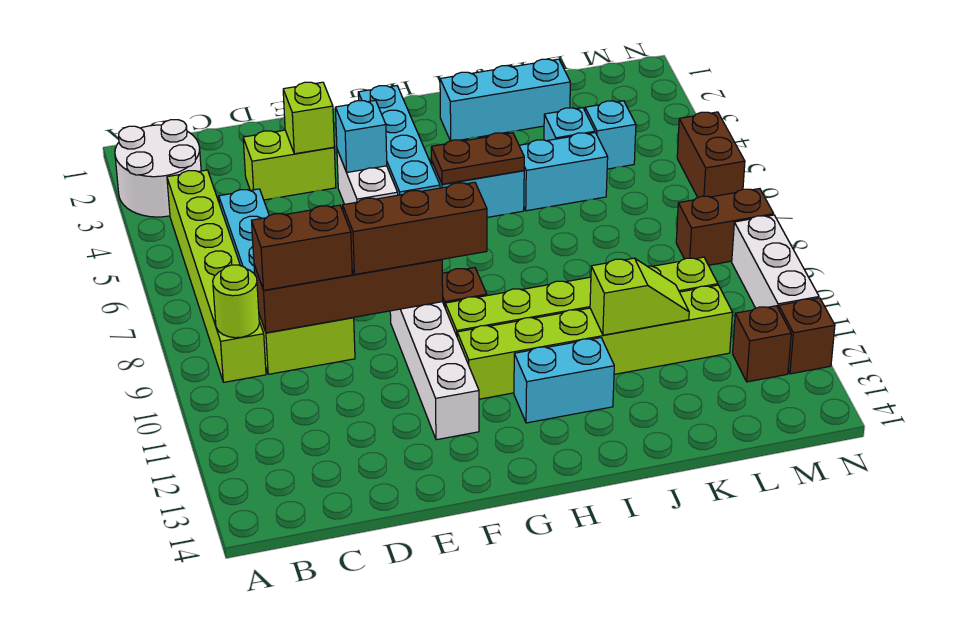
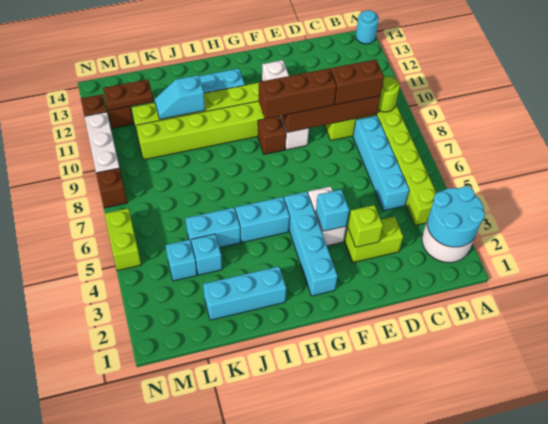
none -> cyan round brick A2:B3 level 2
none -> cyan round brick A14 level 1
brown plate H5:I5 level 2 -> brown plate L12:M12 level 2
lime slope J11:K11 level 2 top J -> cyan slope J11:K11 level 2 top J
brown brick M8:N8 level 1 -> brown brick N8 level 1
brown brick N5:N6 level 1 -> lime brick N5:N6 level 1

